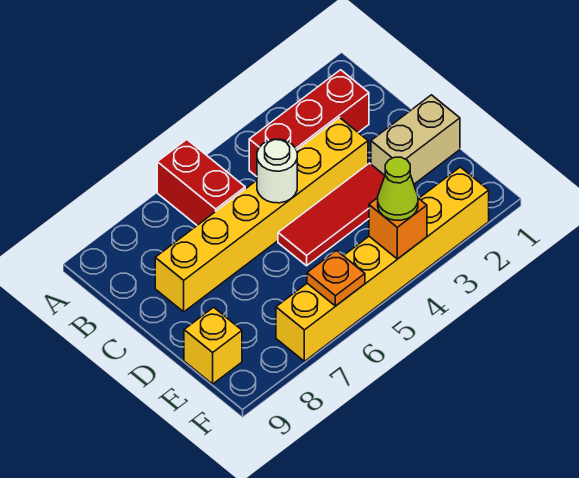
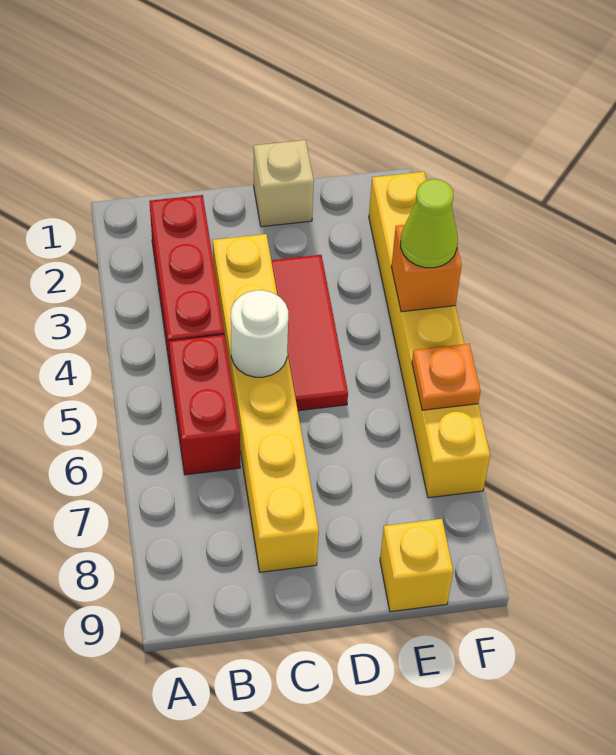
red brick A6:B6 level 1 -> red brick B5:B6 level 1
tan brick D1:D2 level 1 -> tan brick D1 level 1

